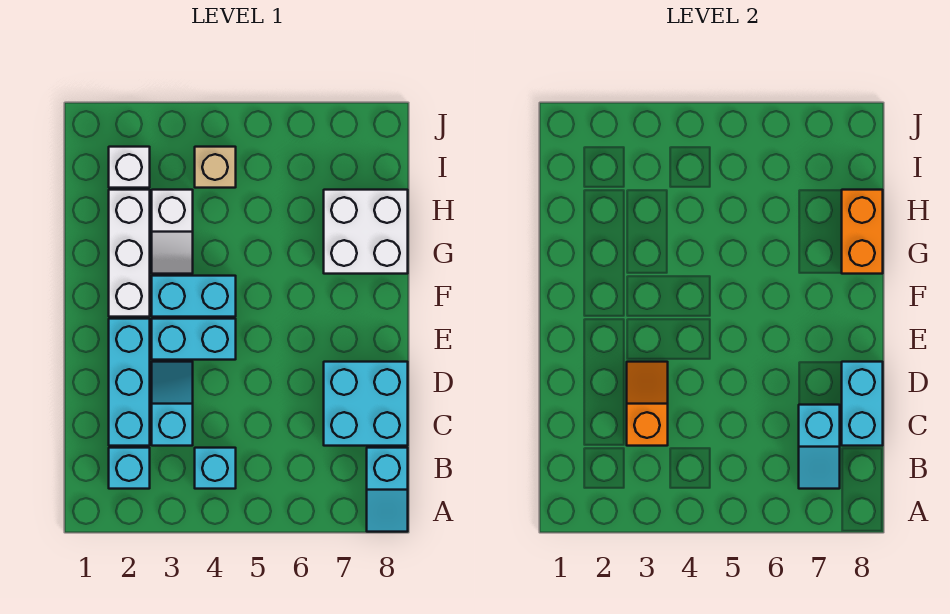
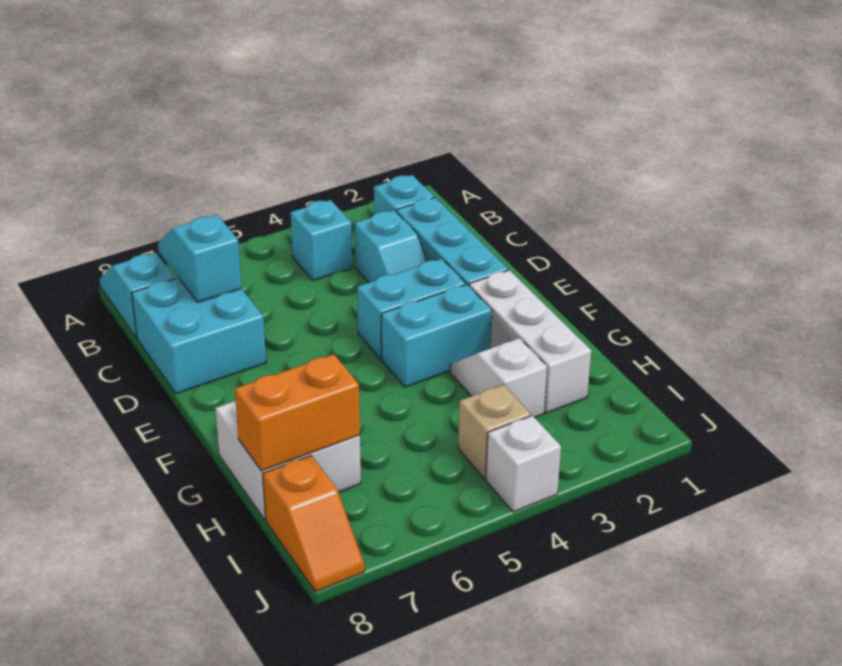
orange slope C3:D3 level 2 top C -> orange slope I8:J8 level 1 top I
cyan brick C8:D8 level 2 -> none
orange brick G8:H8 level 2 -> orange brick H7:H8 level 2
white brick I2 level 1 -> white brick J4 level 1

